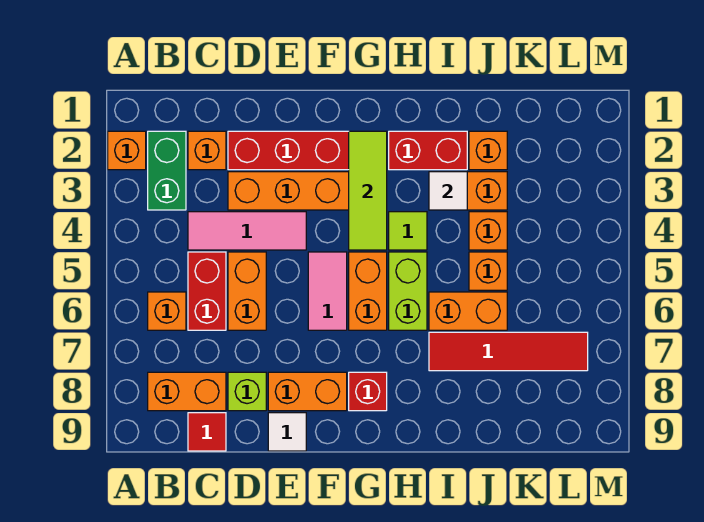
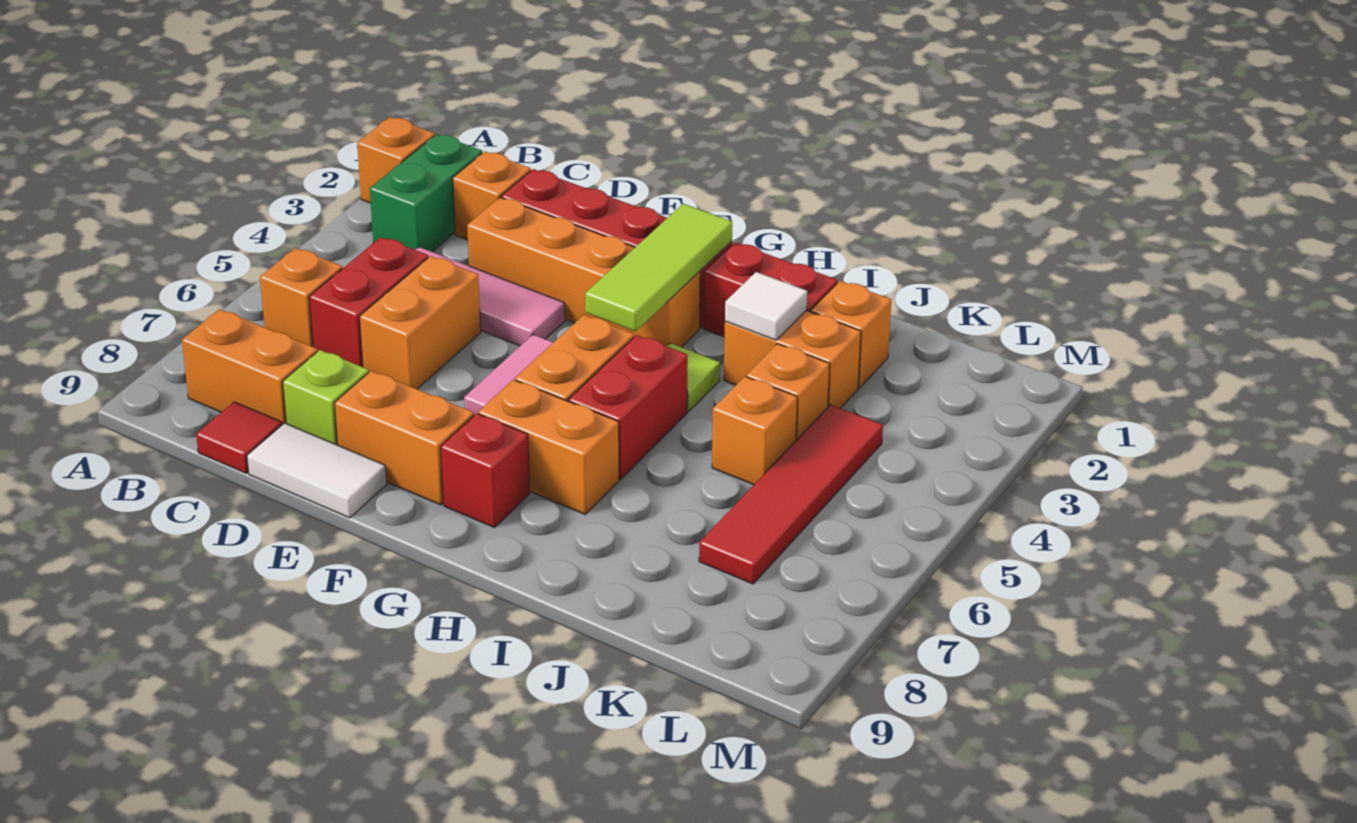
white tile E9 level 1 -> white tile D9:E9 level 1
lime brick H5:H6 level 1 -> red brick H5:H6 level 1
orange brick I6:J6 level 1 -> orange brick G7:H7 level 1
red tile I7:L7 level 1 -> red tile K4:K7 level 1

